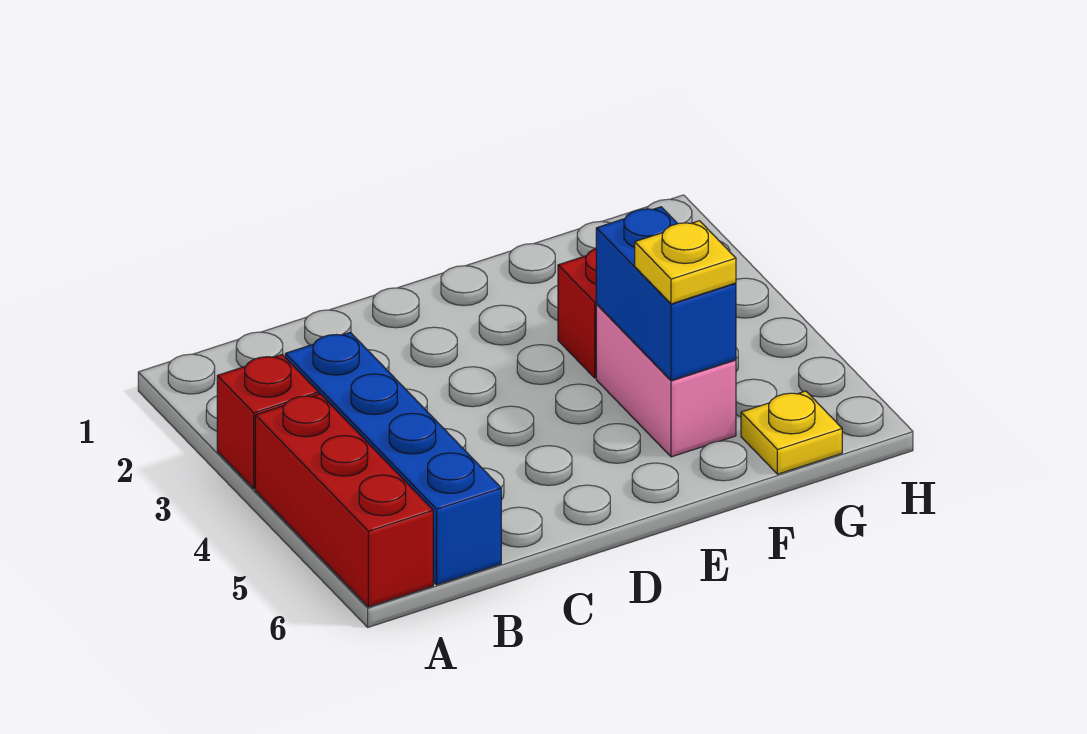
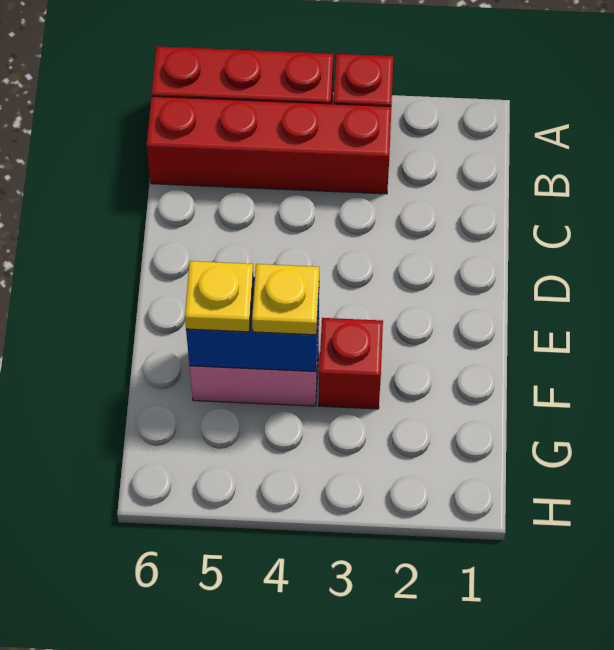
blue brick B3:B6 level 1 -> red brick B3:B6 level 1
yellow plate G6 level 1 -> yellow plate F4 level 3

